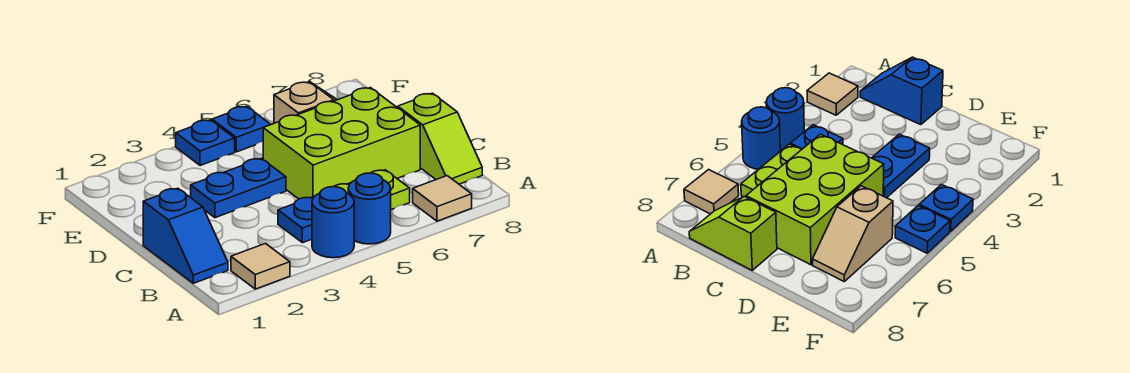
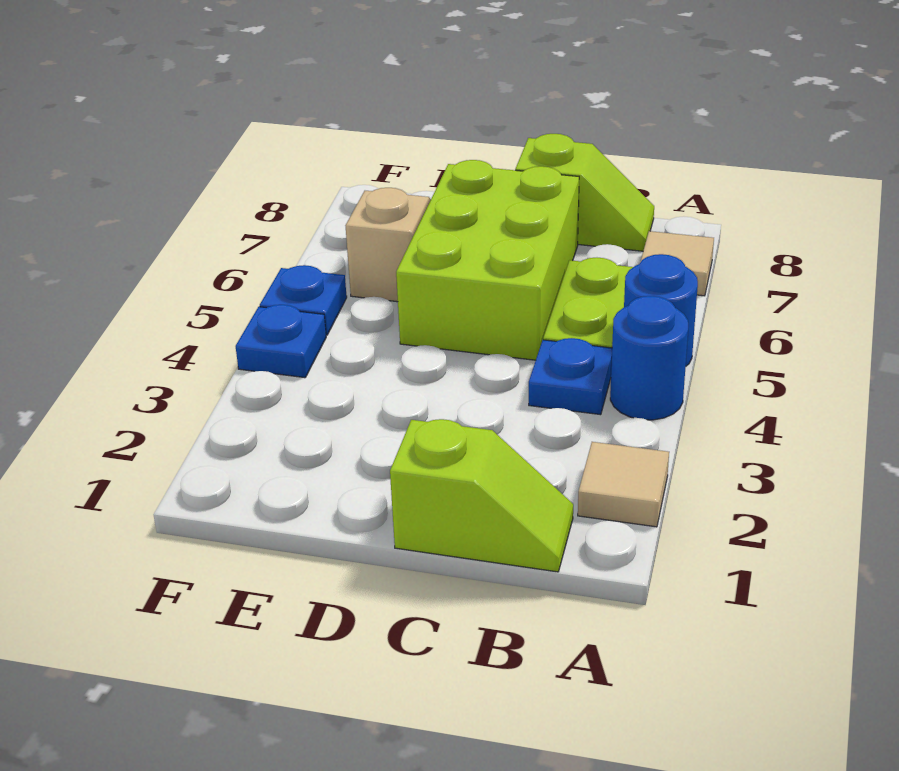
blue slope B1:C1 level 1 top C -> lime slope B1:C1 level 1 top C
blue plate D3:D4 level 1 -> none

